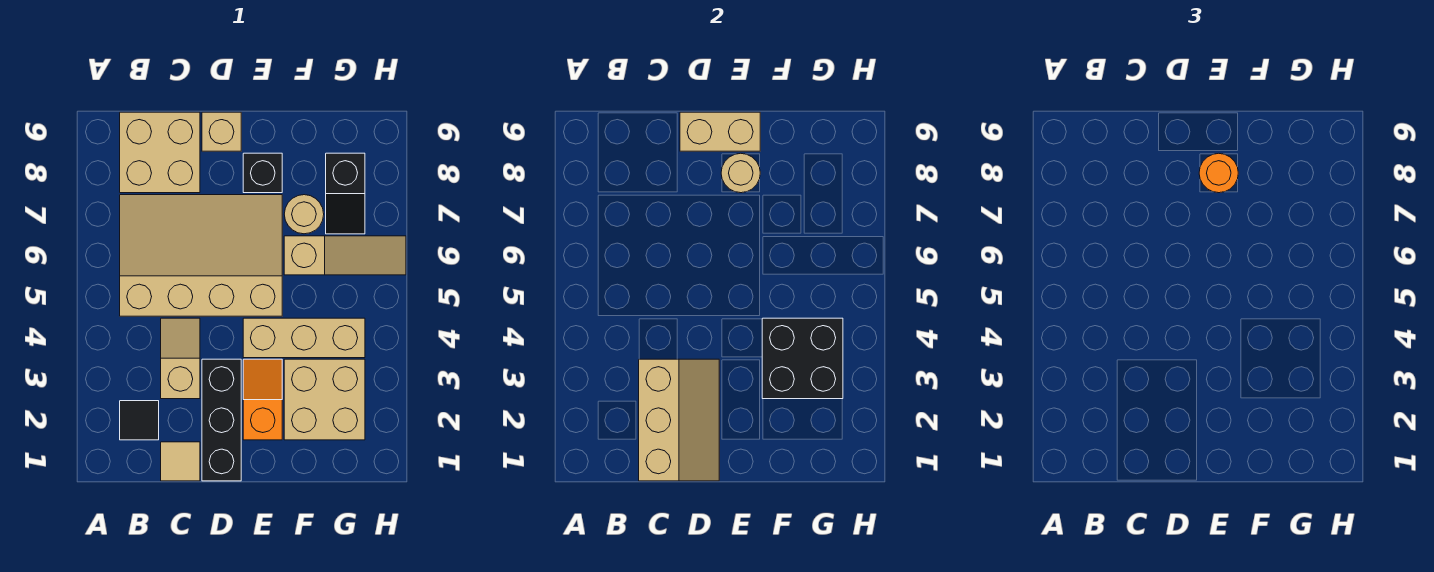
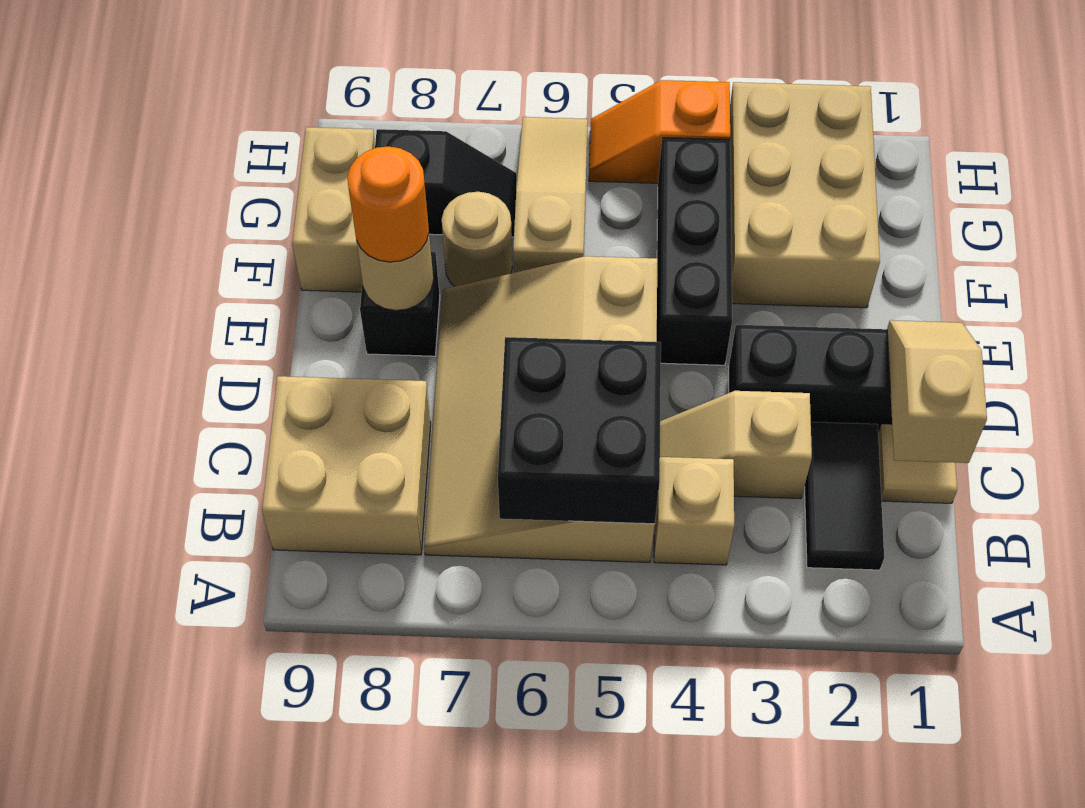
black tile B2 level 1 -> black tile B2:C2 level 1
tan slope C1:D3 level 2 top C -> tan slope C1:D1 level 2 top C
tan brick D9 level 1 -> tan brick B4 level 1
tan brick D9:E9 level 2 -> tan brick F9:G9 level 1
orange slope E2:E3 level 1 top 2 -> orange slope H4:H5 level 1 top 4
tan brick E4:G4 level 1 -> black brick E4:G4 level 1
tan brick F2:G3 level 1 -> tan brick F2:H3 level 1
black brick F3:G4 level 2 -> black brick B5:C6 level 2

